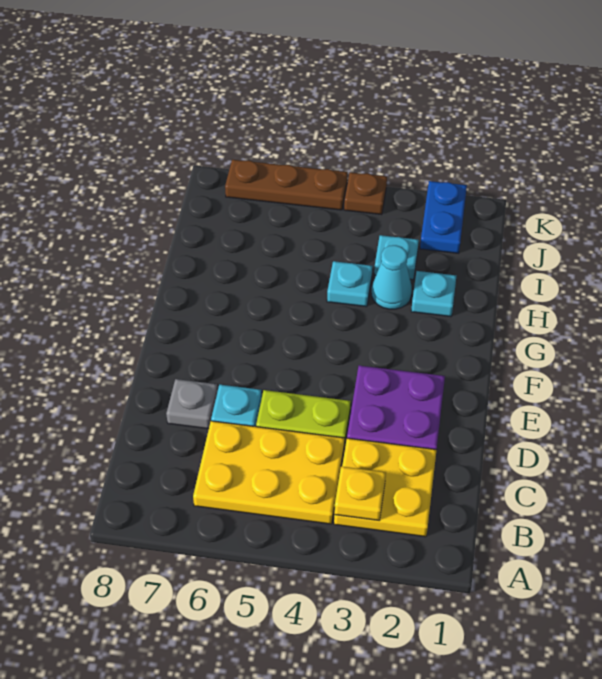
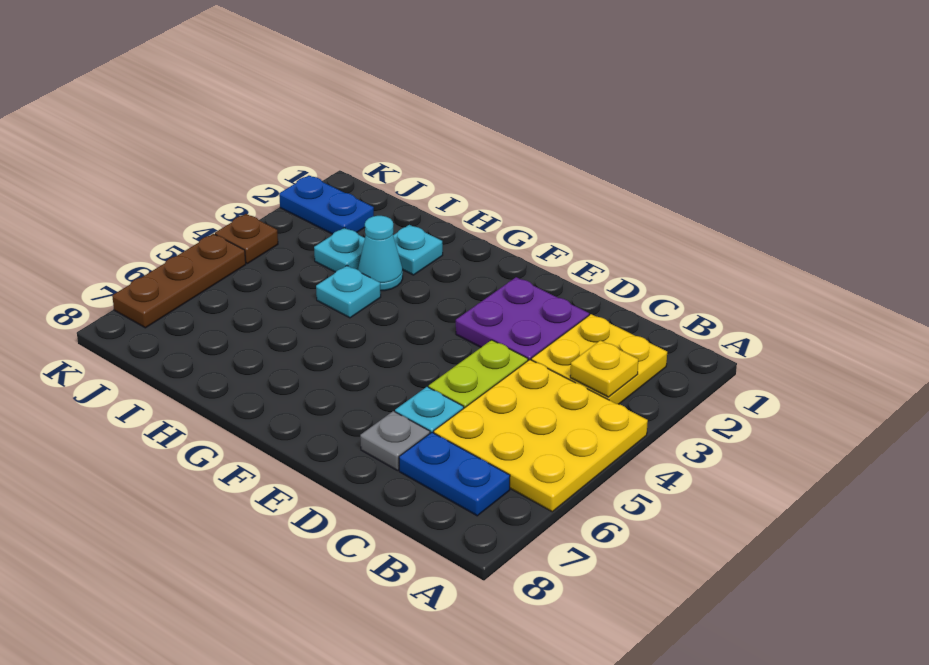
yellow plate B4:C6 level 1 -> yellow plate A4:C6 level 1
none -> blue plate B7:C7 level 1

